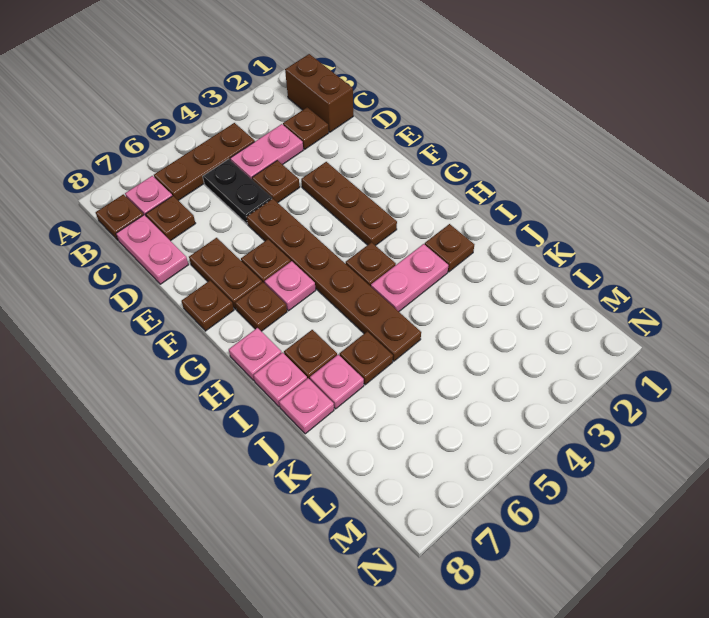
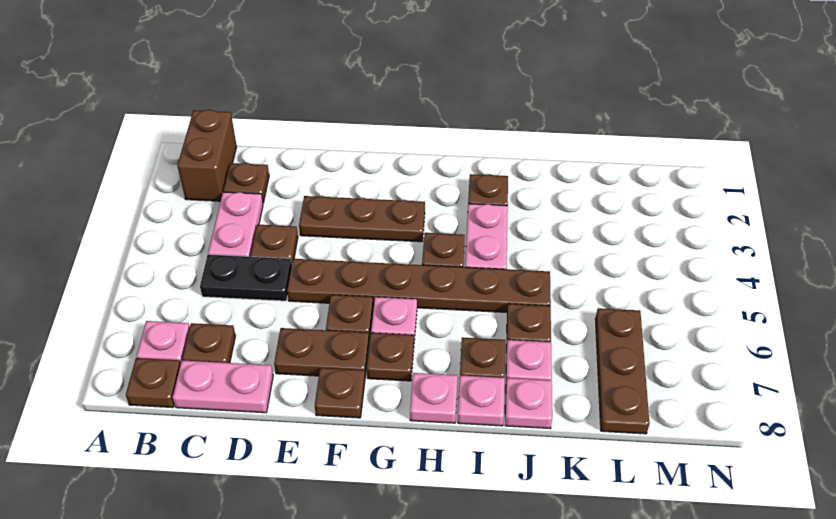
brown brick B1:C1 level 1 -> brown brick B1:B2 level 1
brown plate B4:B6 level 1 -> brown plate L6:L8 level 1

